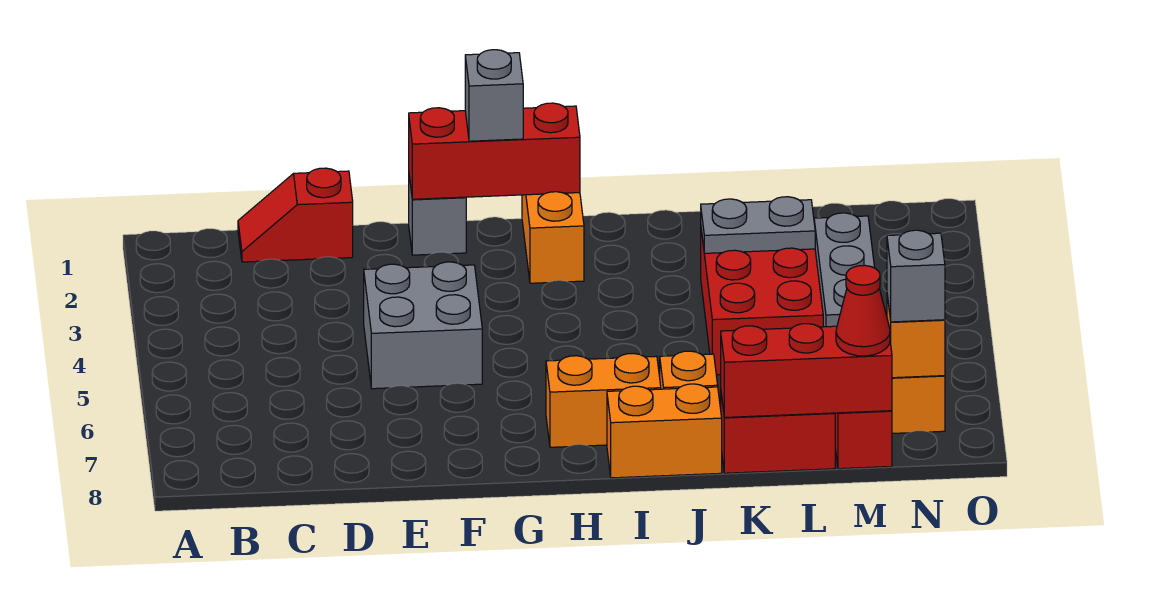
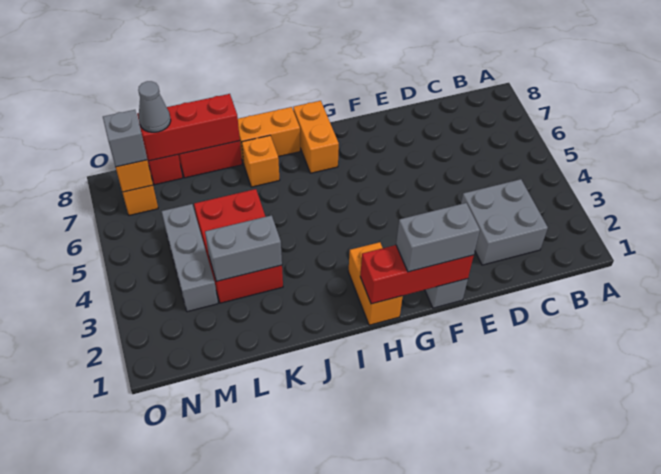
red slope C1:D1 level 1 top D -> none
grey brick E4:F5 level 1 -> grey brick C2:D3 level 1
grey brick G1 level 3 -> grey brick F1:G1 level 3
orange brick H7:I7 level 1 -> orange brick H7:H8 level 1
grey plate K3:L3 level 2 -> grey brick K3:L3 level 2
red cone M8 level 3 -> grey cone M8 level 3

